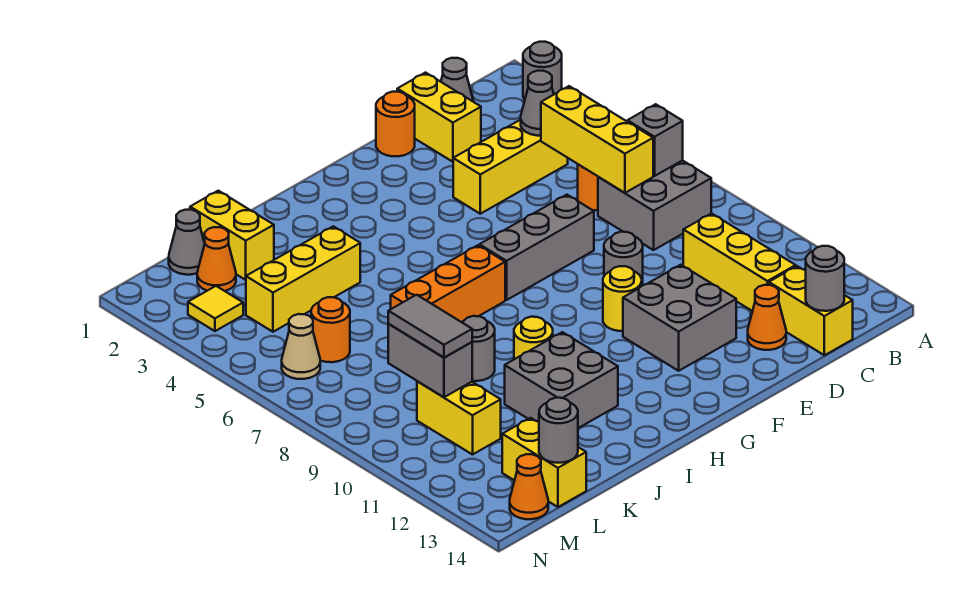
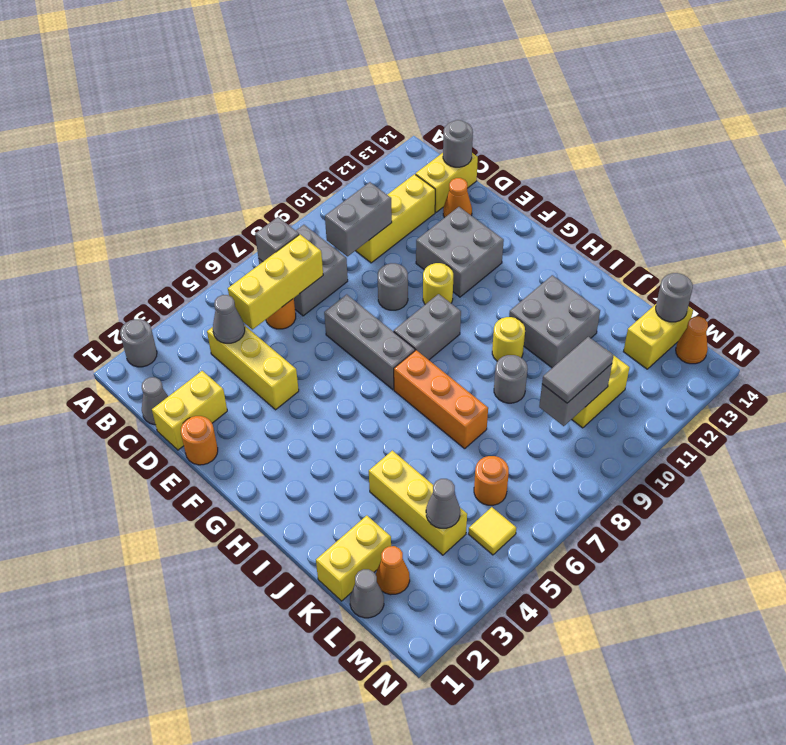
none -> grey brick C9:C10 level 2
none -> grey brick G8:G9 level 1
none -> grey cone L4 level 2
yellow tile M3 level 1 -> yellow tile M5 level 1
tan cone M6 level 1 -> none

